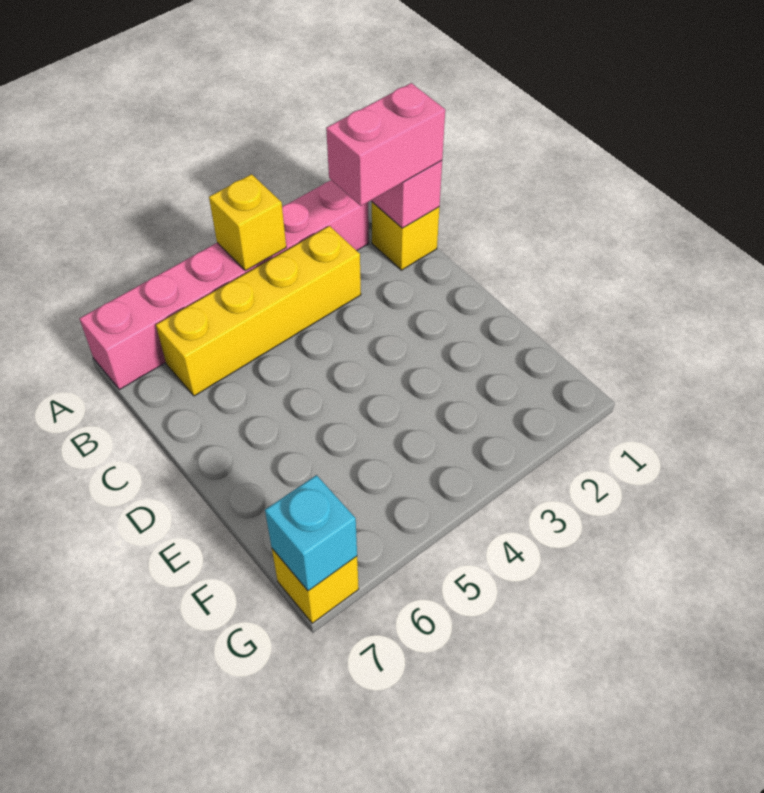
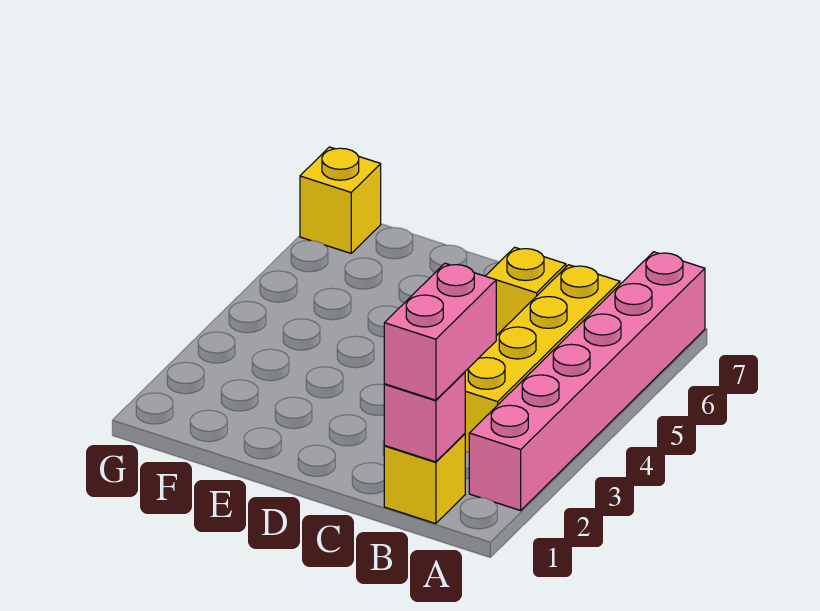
yellow brick A4 level 2 -> yellow brick C6 level 1
cyan brick G7 level 2 -> none

